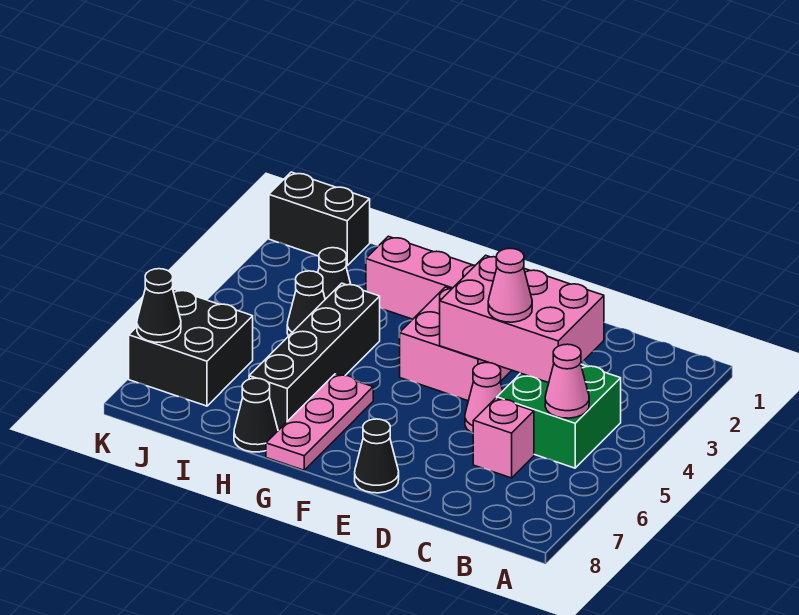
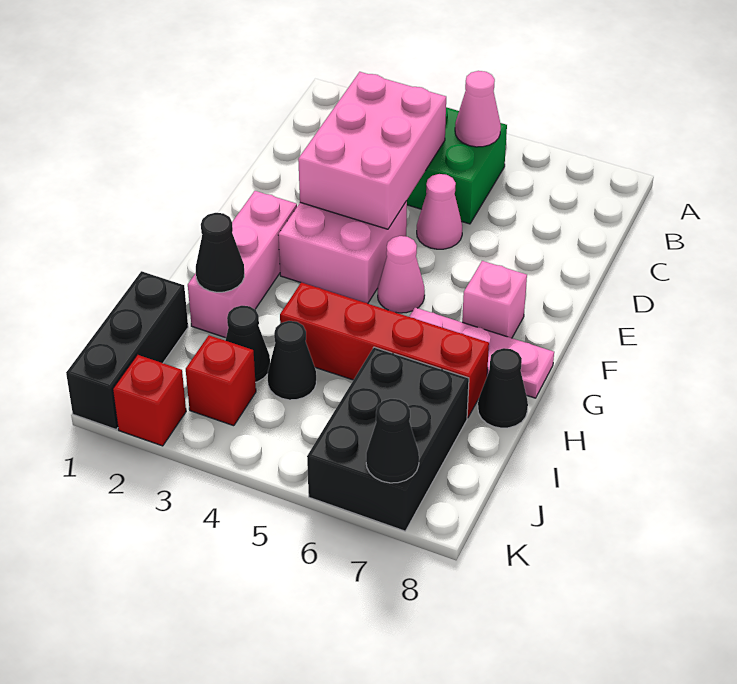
pink brick C6 level 1 -> pink brick F7 level 1
pink cone D4 level 3 -> pink cone F5 level 1
black cone E8 level 1 -> black cone H2 level 2
black brick H4:H7 level 1 -> red brick H4:H7 level 1
black brick J1:K1 level 1 -> black brick I1:K1 level 1
none -> red brick J3 level 1
black brick J6:K7 level 1 -> black brick I6:K7 level 1
none -> red brick K2 level 1

